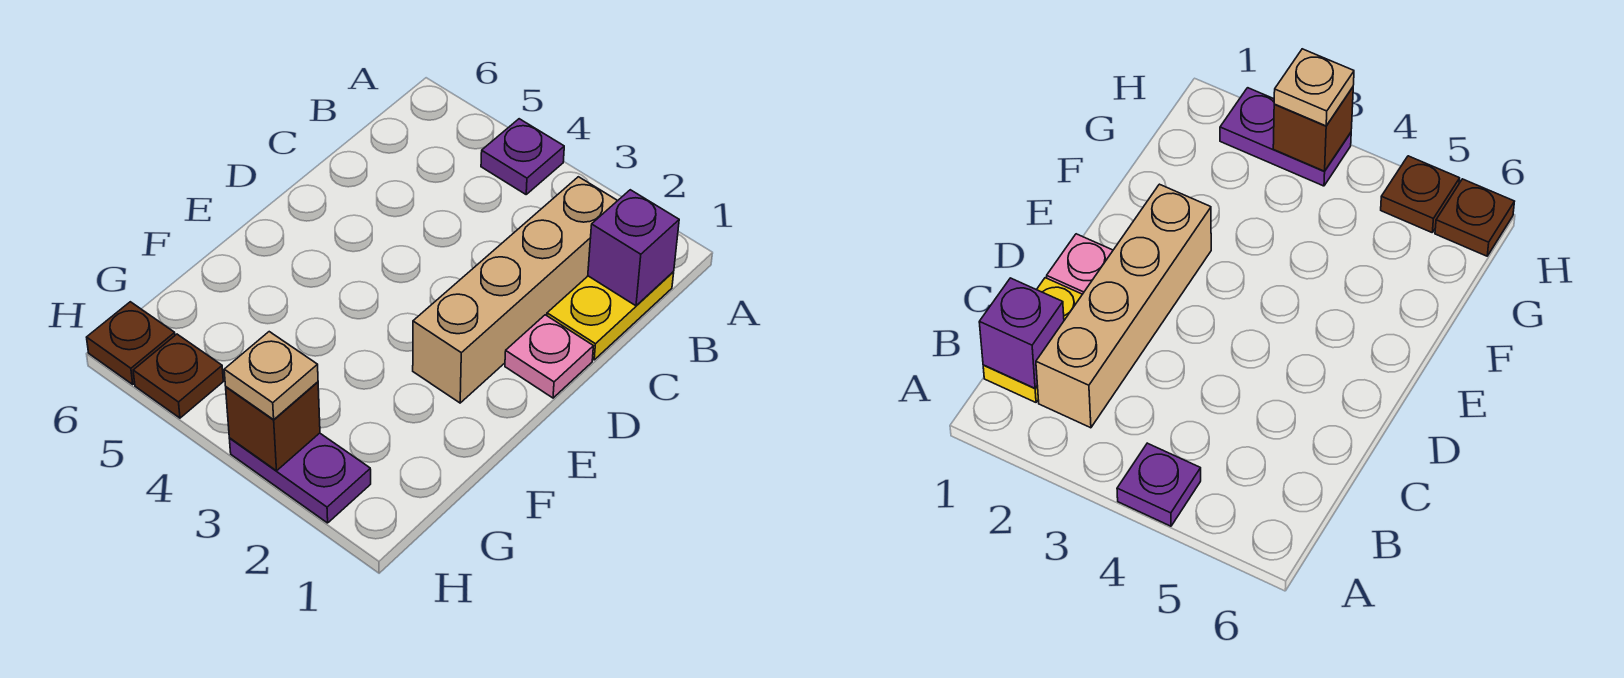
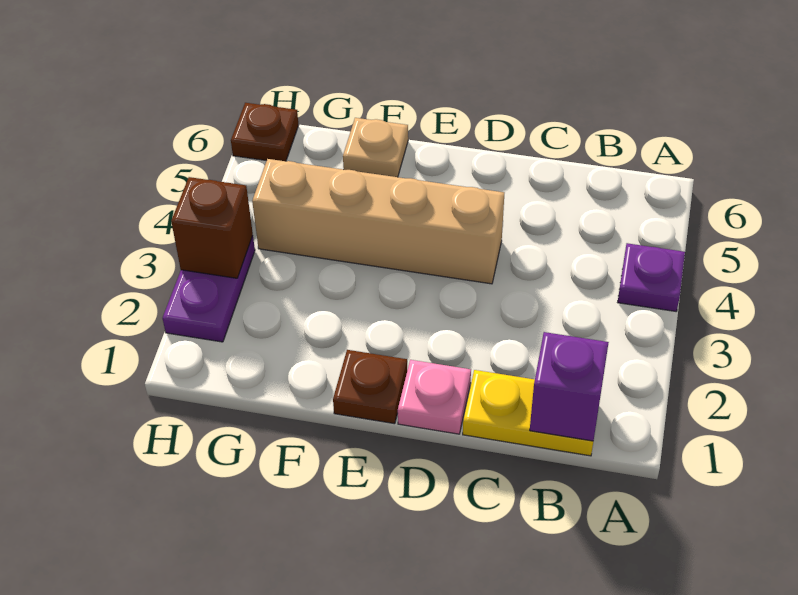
tan brick B2:E2 level 1 -> tan brick D4:G4 level 1
tan plate H3 level 3 -> tan plate F6 level 1
brown plate H5 level 1 -> brown plate E1 level 1

